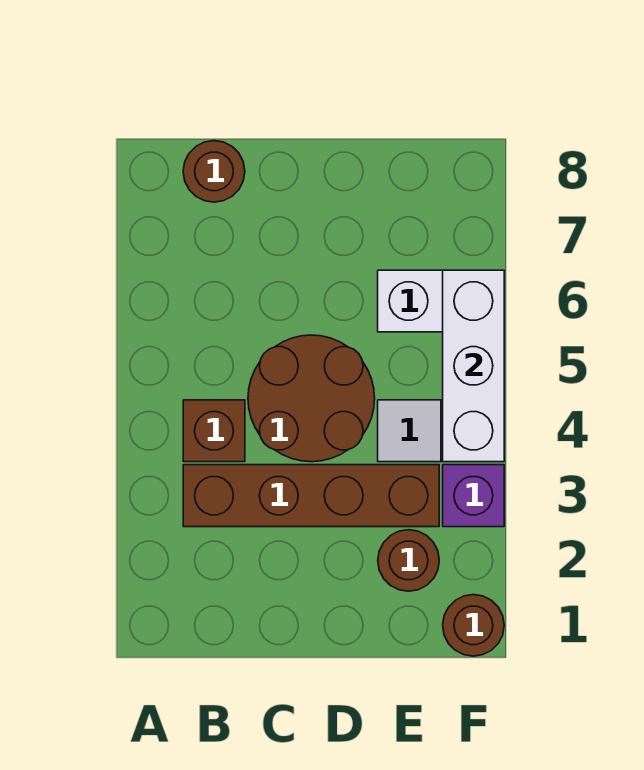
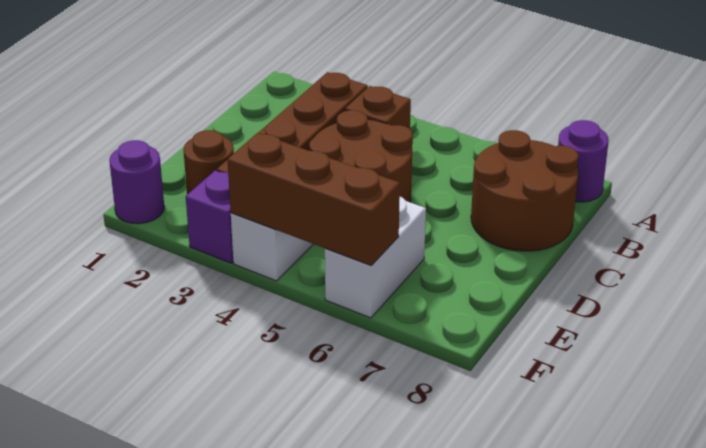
none -> purple round brick A8 level 1
brown round brick B8 level 1 -> brown round brick B7:C8 level 1
brown round brick F1 level 1 -> purple round brick F1 level 1
white brick F4:F6 level 2 -> brown brick F4:F6 level 2

